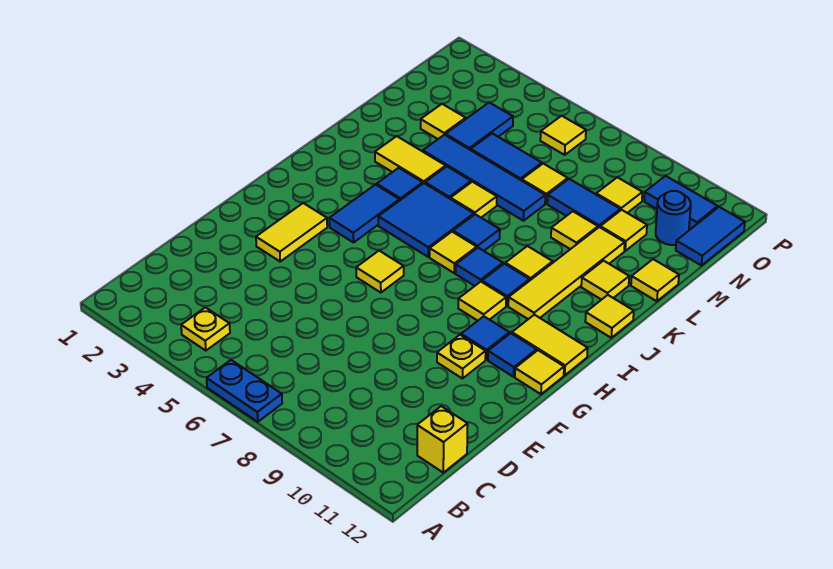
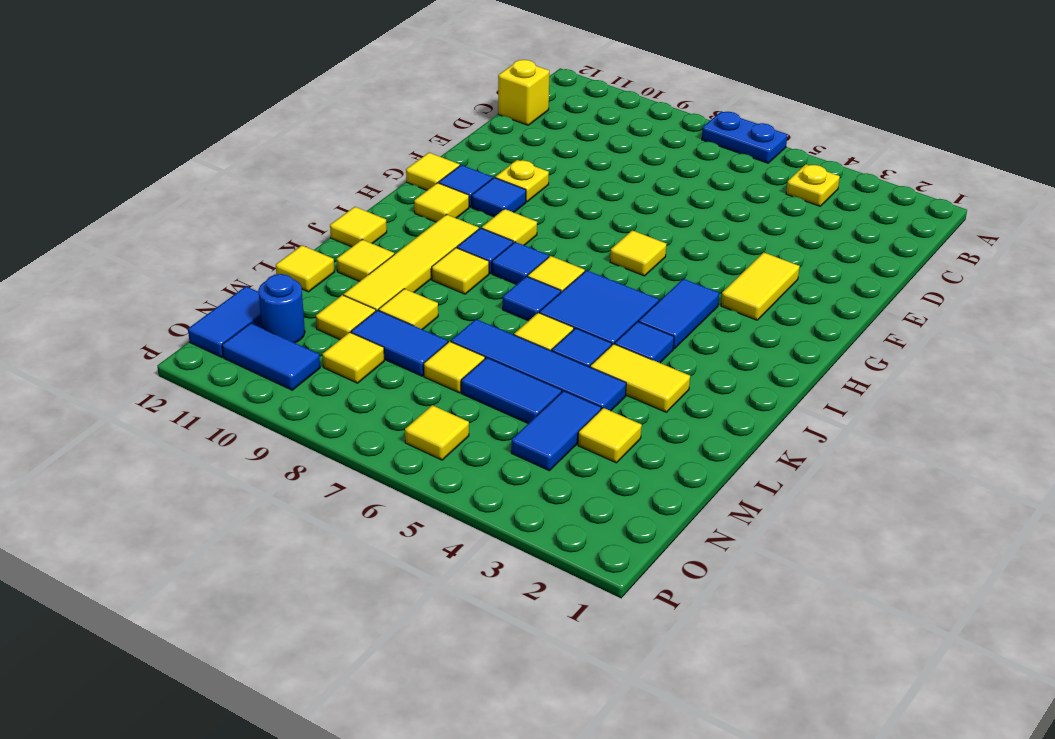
yellow tile H11:H12 level 1 -> yellow tile H11 level 1

